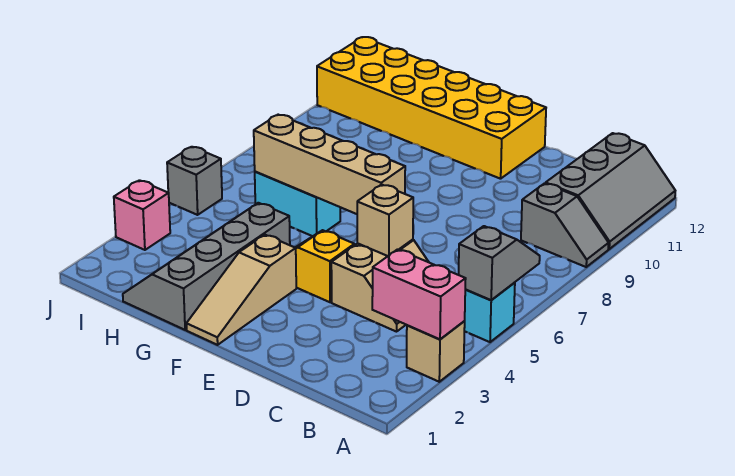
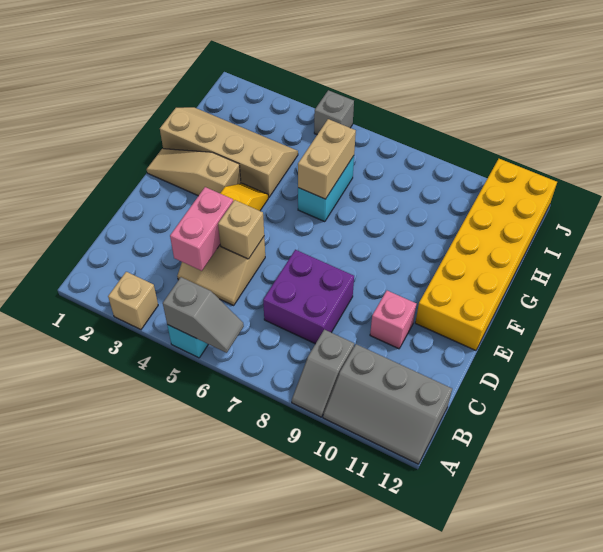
pink brick A3:B3 level 2 -> pink brick C4:D4 level 2
none -> purple brick C7:D8 level 1
tan brick E6:H6 level 2 -> tan brick G6:H6 level 2
grey slope G1:H4 level 1 top G -> tan slope G1:H4 level 1 top G
pink brick J3 level 1 -> pink brick D10 level 1

